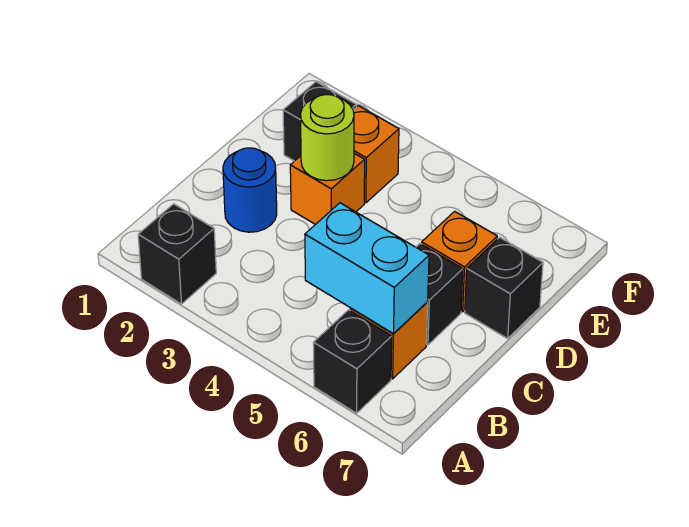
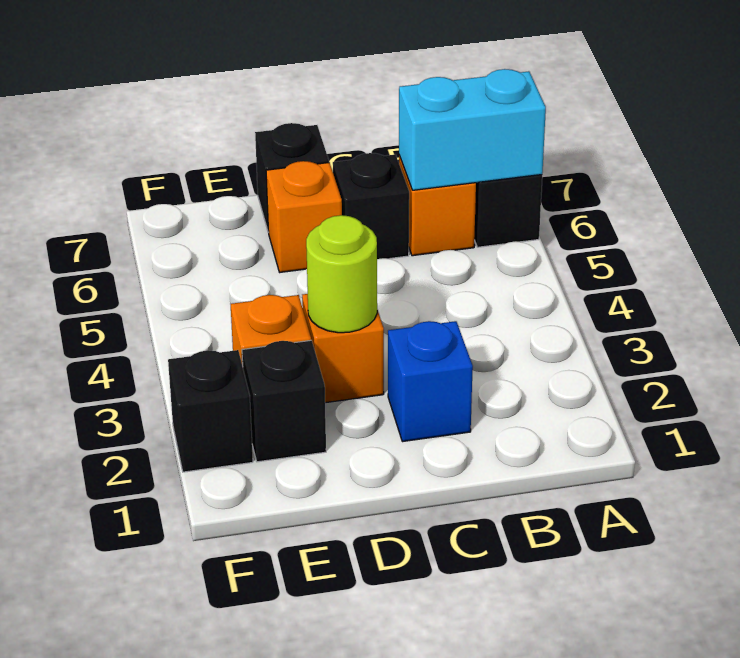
black brick A2 level 1 -> black brick F2 level 1
cyan brick B5:B6 level 2 -> cyan brick A6:B6 level 2
blue round brick C2 level 1 -> blue brick C2 level 1

